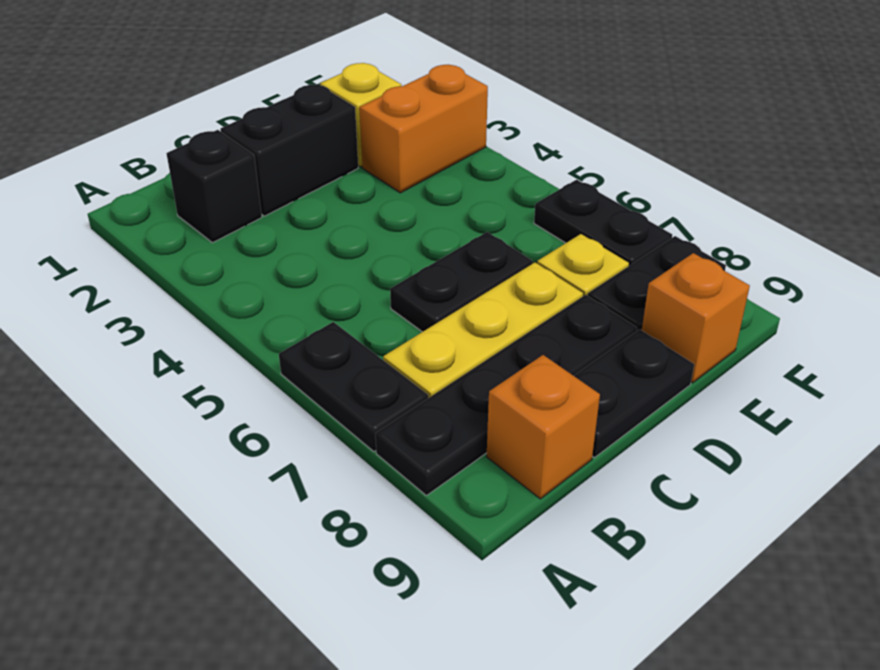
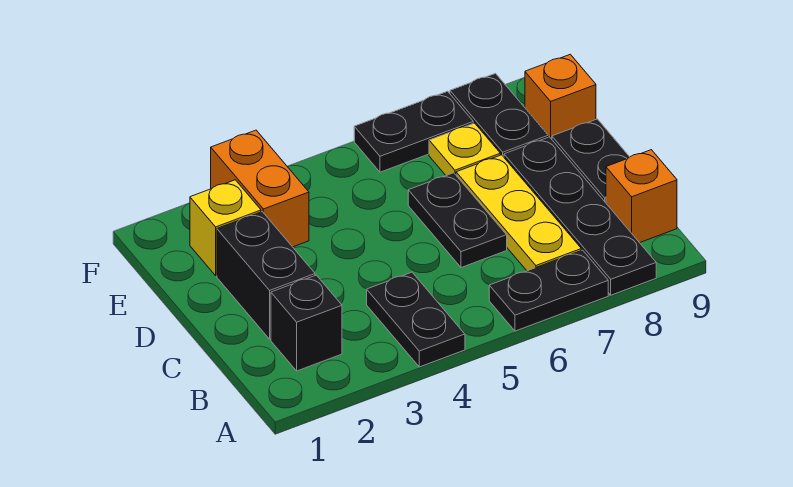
none -> black plate A4:B4 level 1

